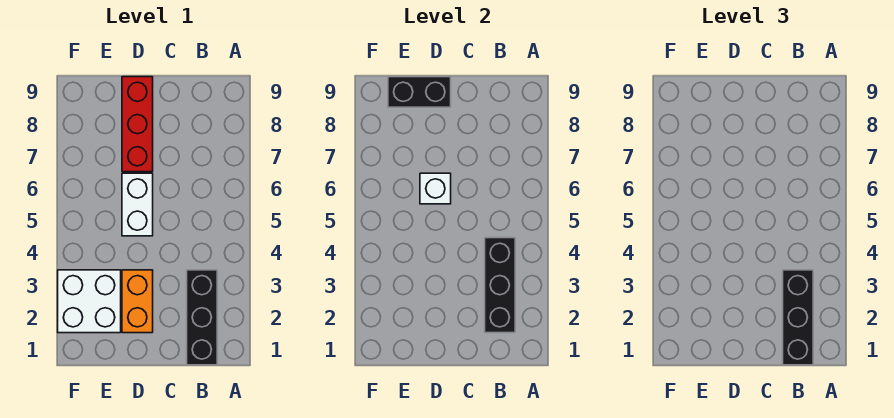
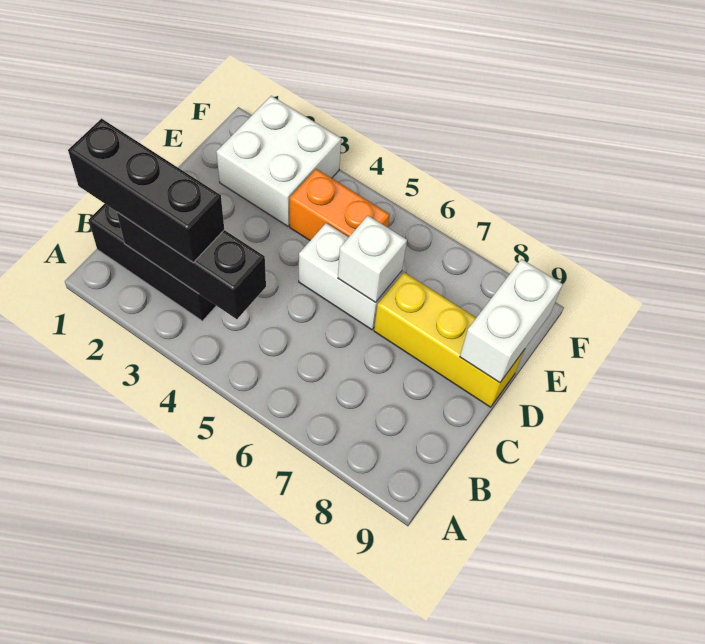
orange brick D2:D3 level 1 -> orange brick E4:E5 level 1
red brick D7:D9 level 1 -> yellow brick D7:D9 level 1
black brick D9:E9 level 2 -> white brick D9:E9 level 2

